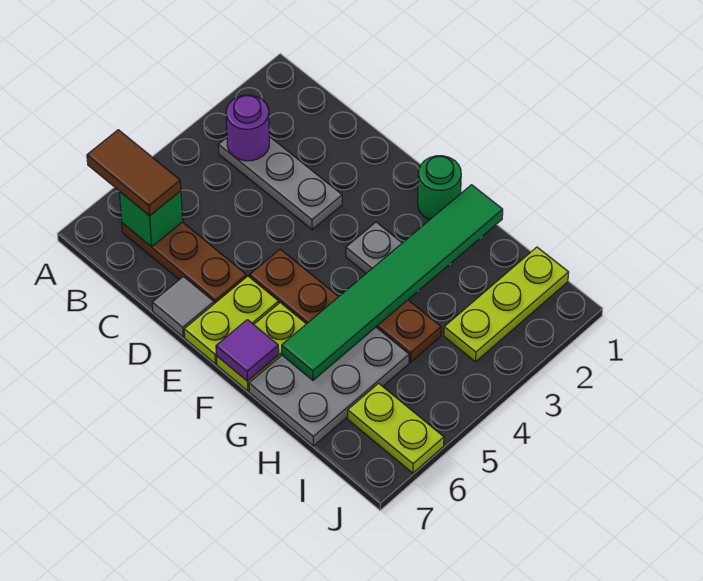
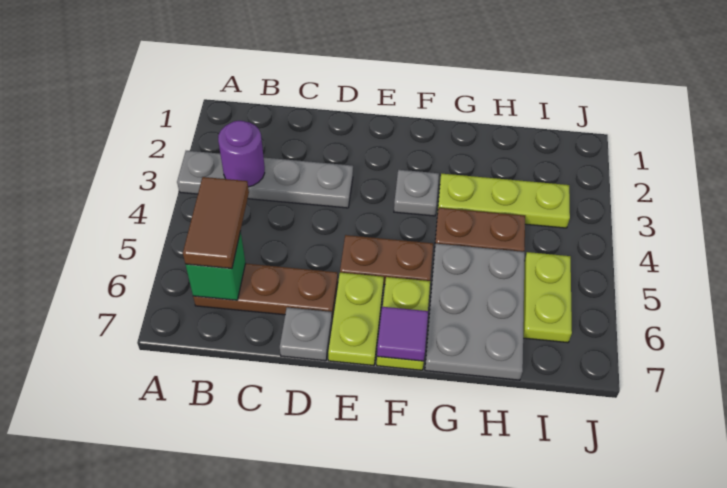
brown tile A6:B6 level 3 -> brown tile B5:B6 level 3
grey plate B3:D3 level 1 -> grey plate A3:D3 level 1
grey tile D7 level 1 -> grey plate D7 level 1
green round brick F1 level 1 -> none
green tile G1:G6 level 2 -> none
lime plate I1:I3 level 1 -> lime plate G3:I3 level 1
lime plate I6:J6 level 1 -> lime plate I5:I6 level 1

